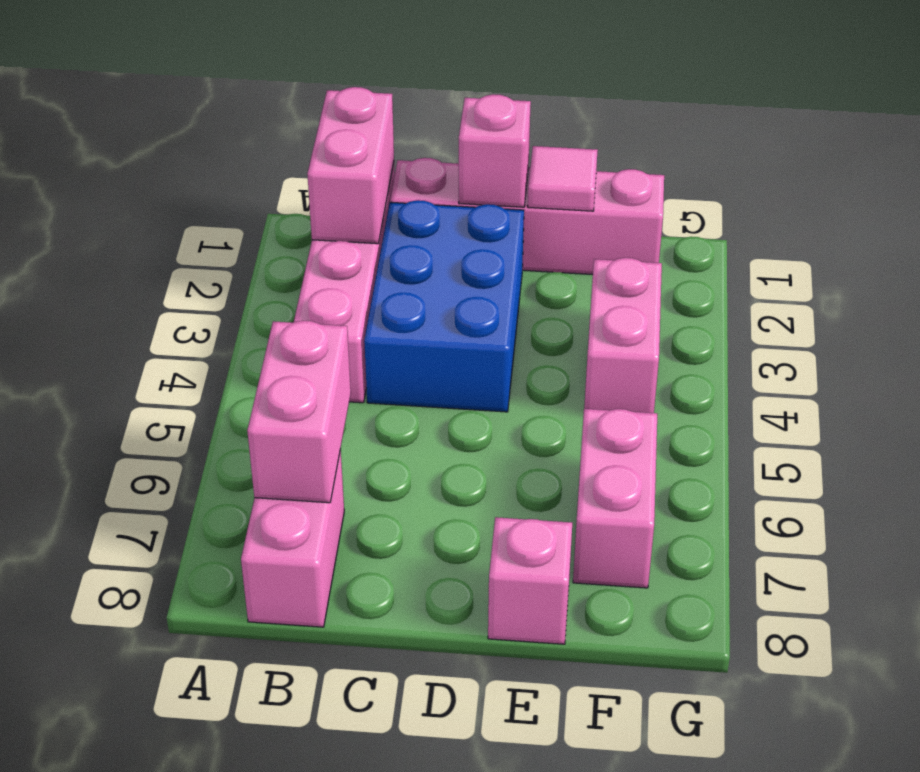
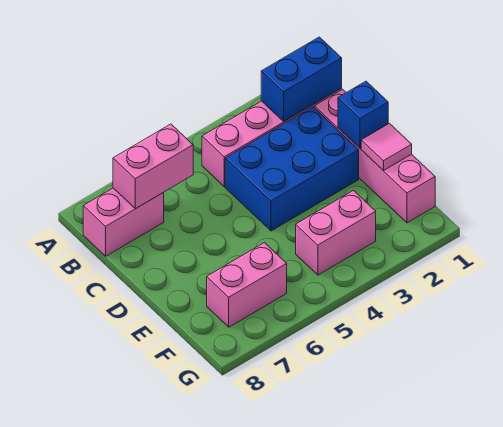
pink brick B1:B2 level 2 -> blue brick B1:B2 level 2
pink brick D1 level 2 -> blue brick D1 level 2
pink brick E8 level 1 -> none

